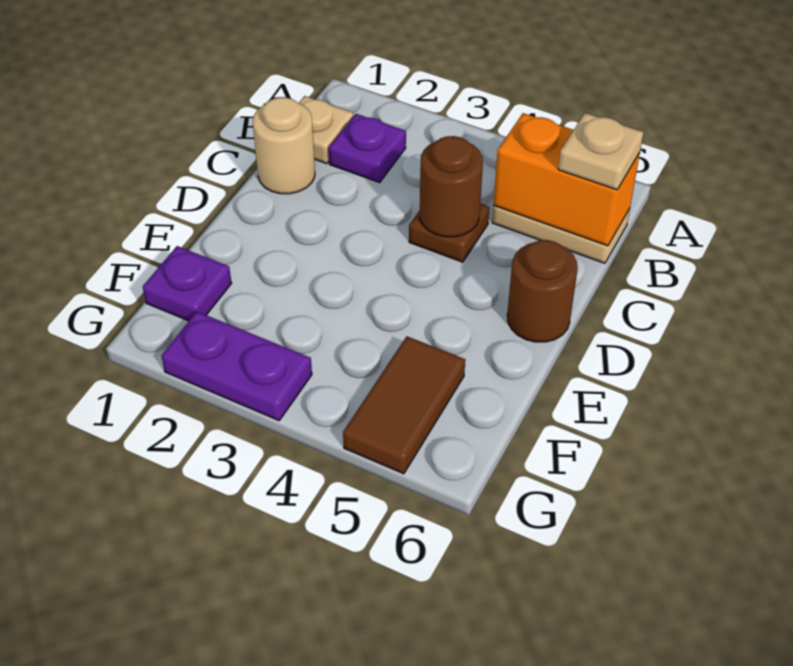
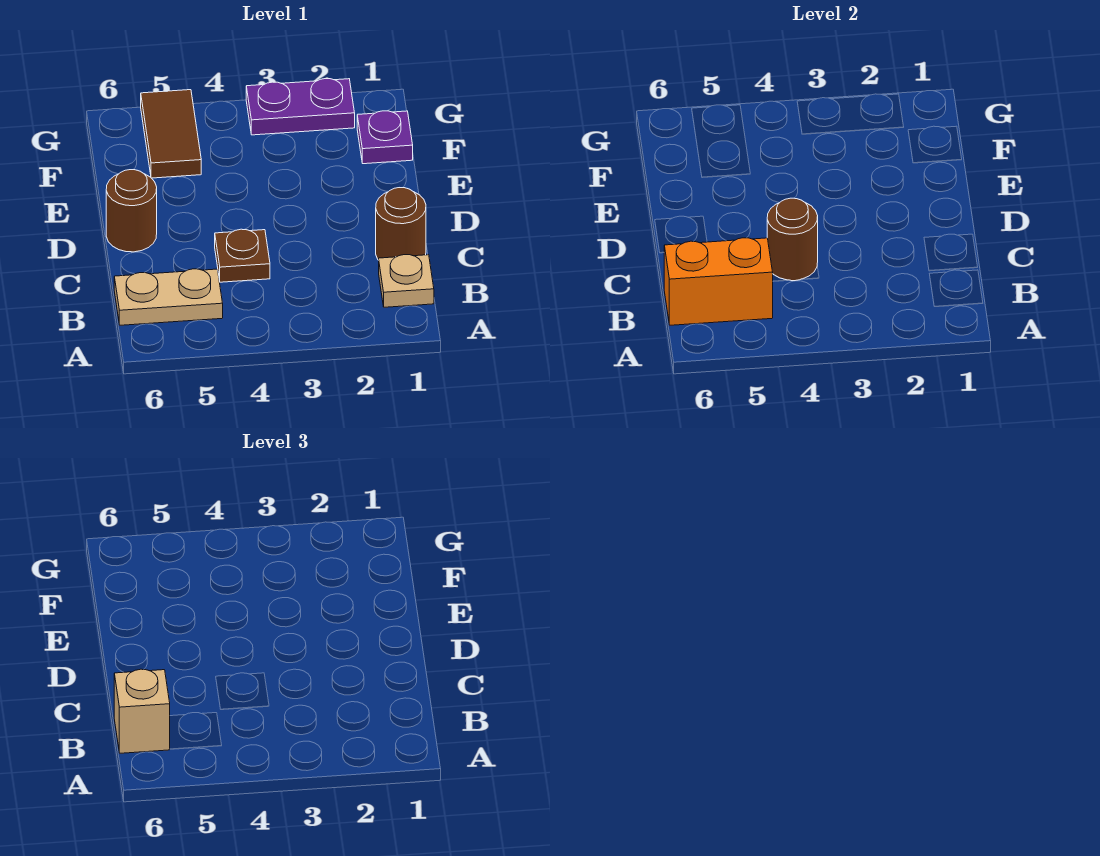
purple plate B2 level 1 -> none
tan plate B6 level 3 -> tan brick B6 level 3
tan round brick C1 level 1 -> brown round brick C1 level 1

